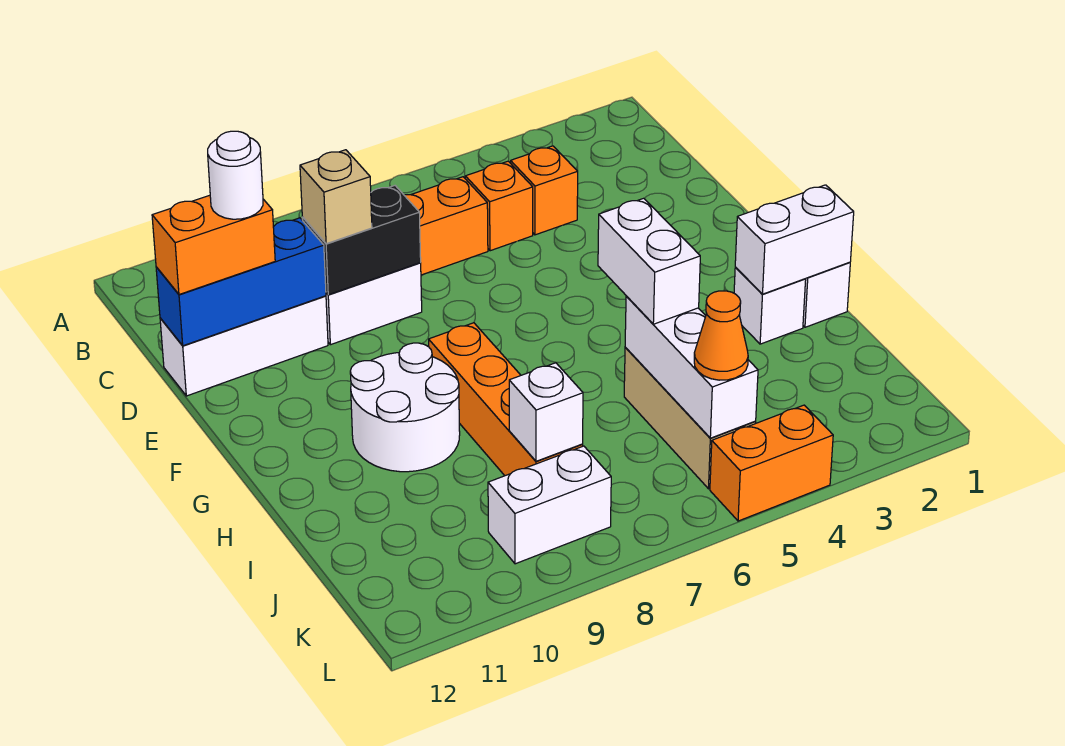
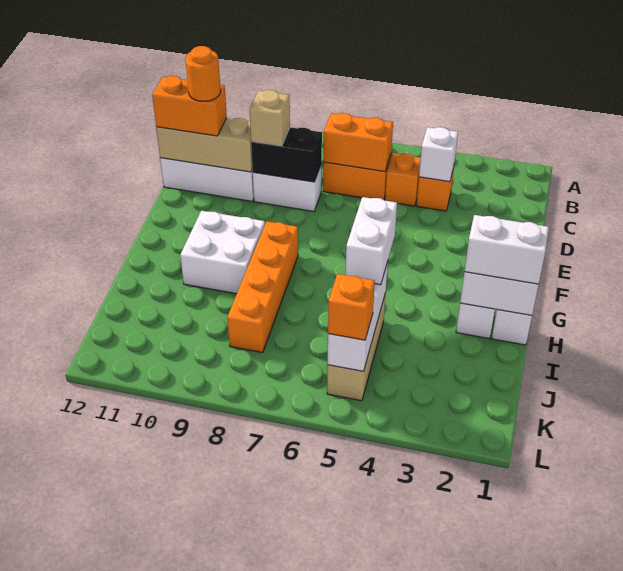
blue brick D10:D12 level 2 -> tan brick D10:D12 level 2
white round brick D11 level 4 -> orange round brick D11 level 4
white round brick G9:H10 level 1 -> white brick G9:H10 level 1
white brick J8 level 2 -> white brick C4 level 2
orange cone K5 level 3 -> orange brick K5 level 3
white brick K8:K9 level 1 -> white brick H1:H2 level 3
orange brick L4:L5 level 1 -> orange brick C6:C7 level 2

